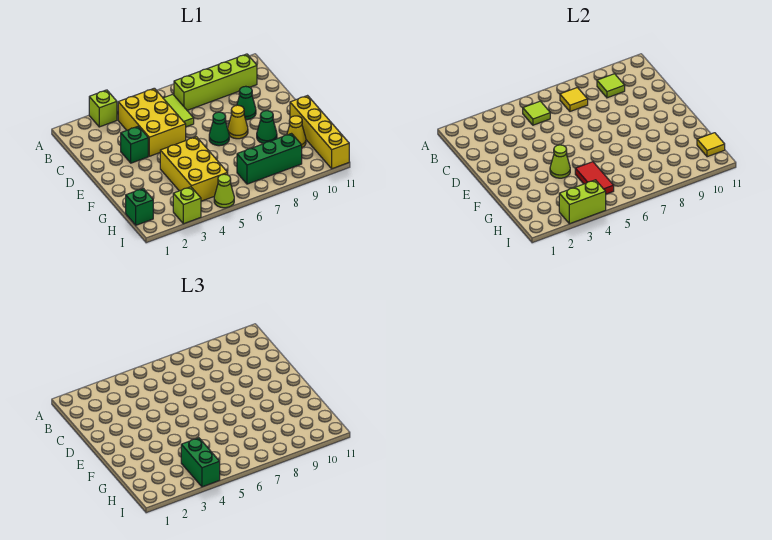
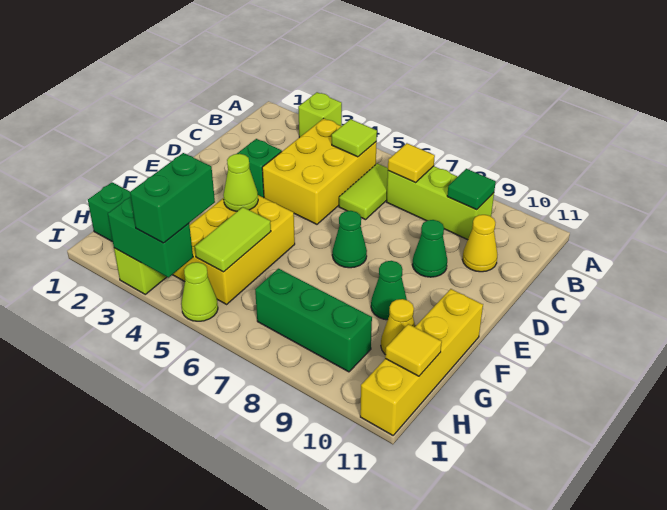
lime brick B7:B10 level 1 -> lime brick B7:B9 level 1
lime tile B9 level 2 -> green tile B9 level 2
yellow cone E8 level 1 -> yellow cone C10 level 1
red tile G5:H5 level 2 -> lime tile G5:H5 level 2
lime brick I3:I4 level 2 -> green brick I3:I4 level 2

